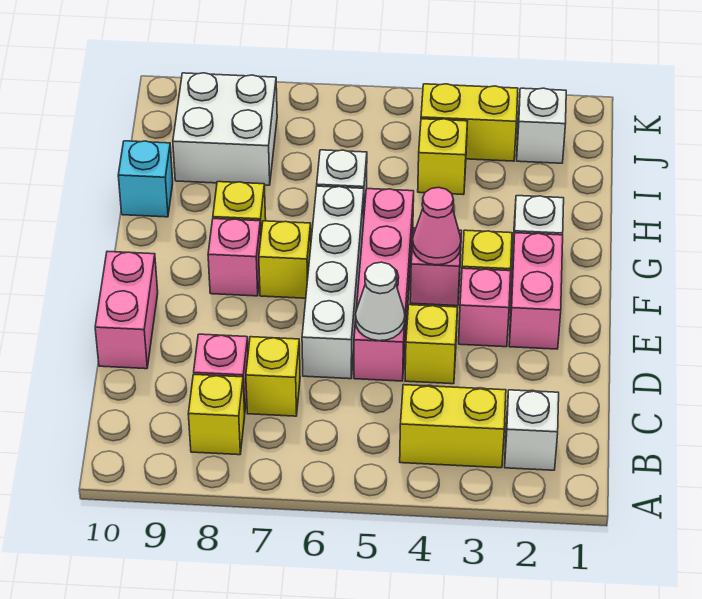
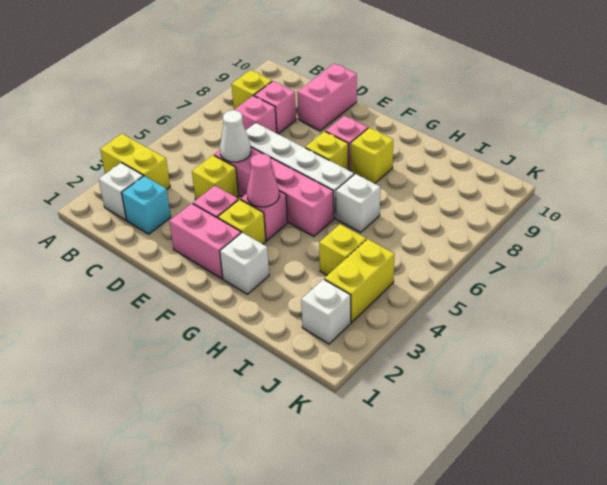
yellow brick B3:B4 level 1 -> yellow brick A3:B3 level 1
yellow brick C7 level 1 -> pink brick C7 level 1
pink brick D10:E10 level 1 -> pink brick D9:D10 level 1
cyan brick H10 level 1 -> cyan brick C2 level 1
white brick I8:J9 level 1 -> none

